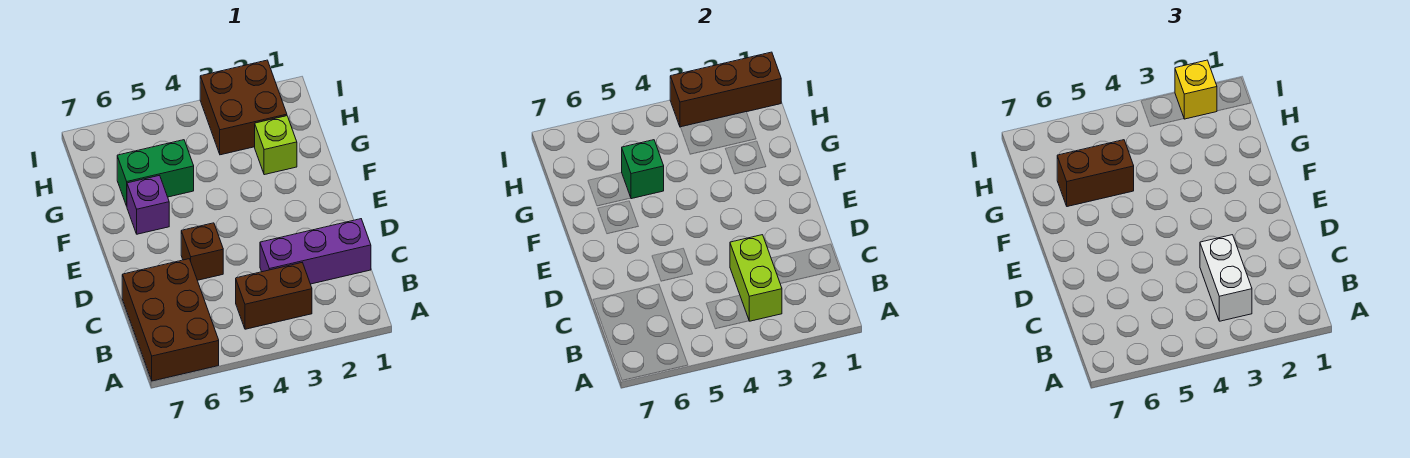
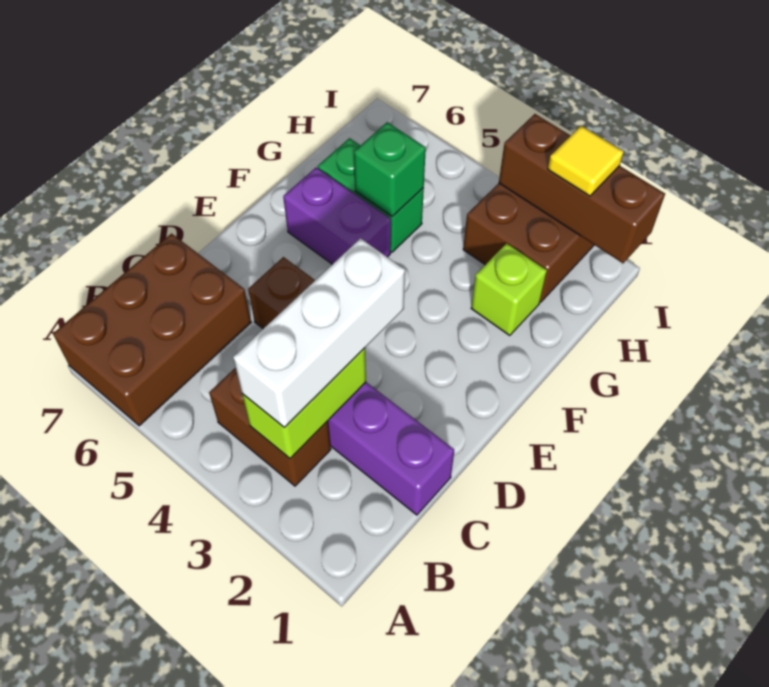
white brick B3:C3 level 3 -> white brick B3:D3 level 3
purple brick F6 level 1 -> purple brick F5:F6 level 1
brown brick G5:G6 level 3 -> none
yellow brick I2 level 3 -> yellow tile I2 level 3

